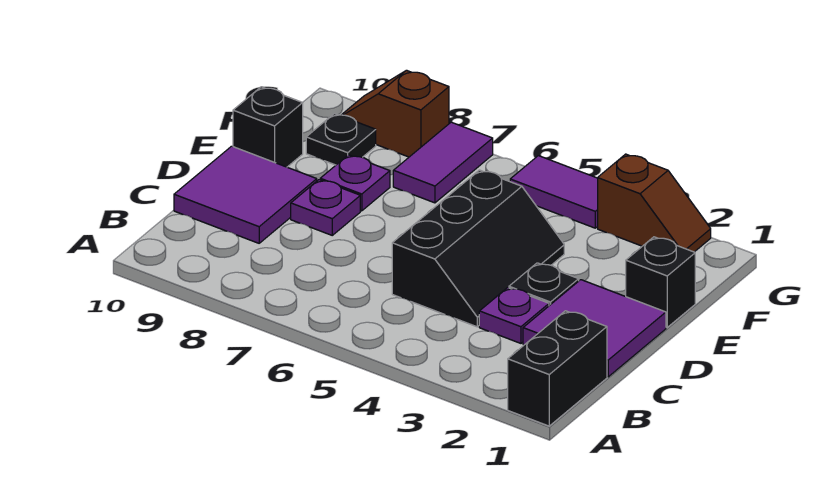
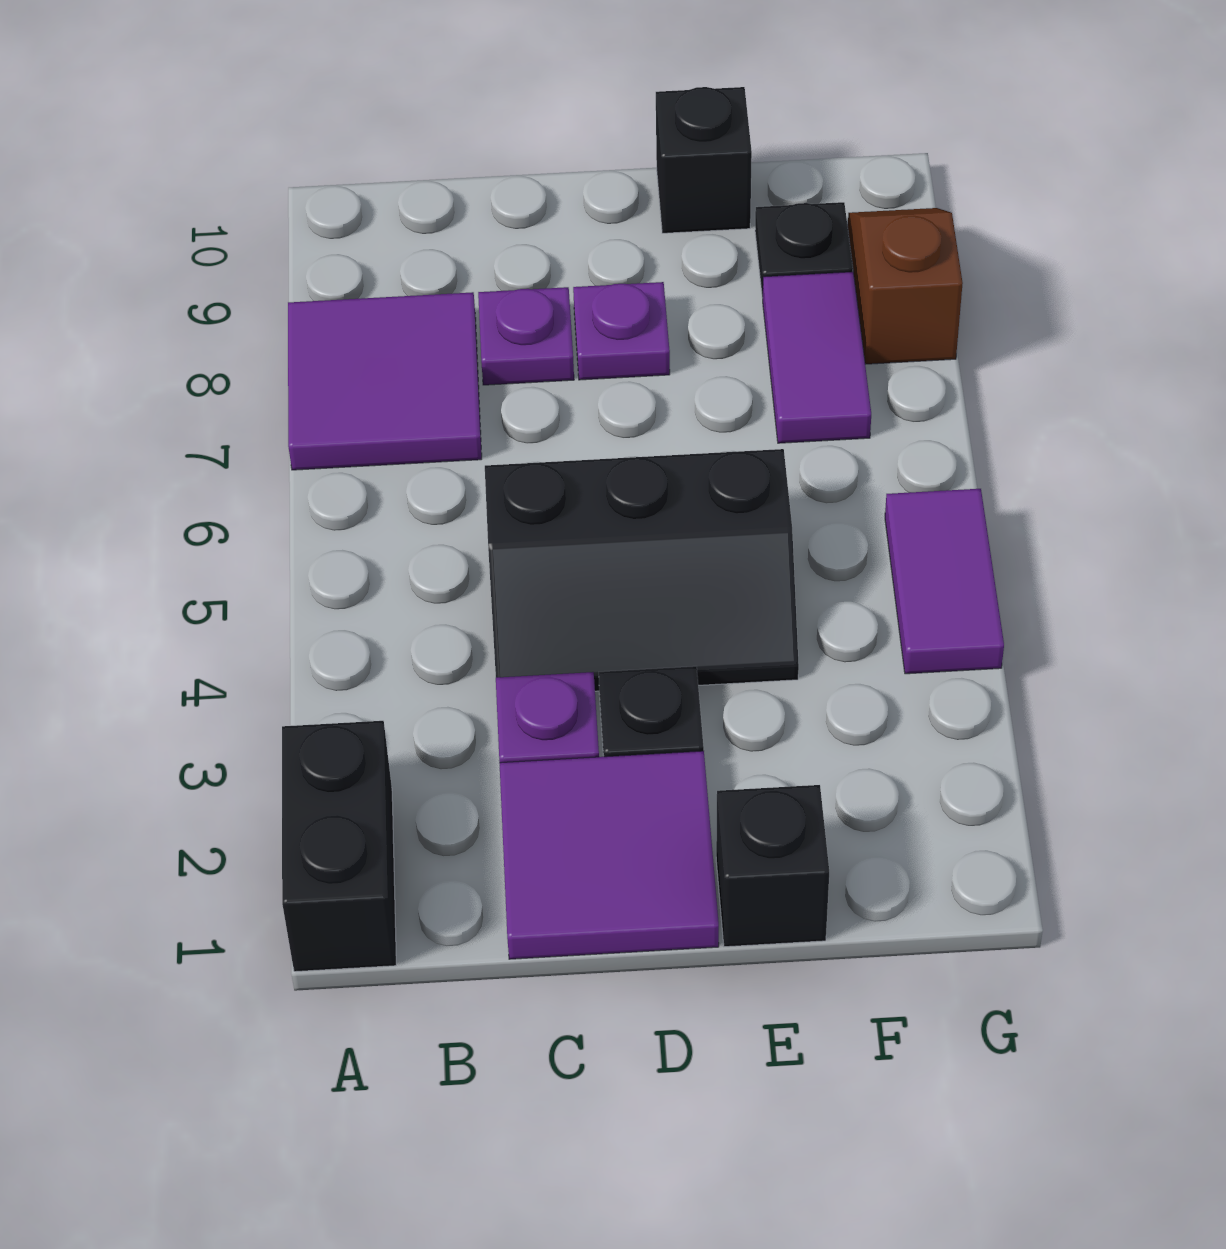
black brick A1:B1 level 1 -> black brick A1:A2 level 1
purple tile C9:D10 level 1 -> purple tile A7:B8 level 1
purple plate E8 level 1 -> purple plate C8 level 1
purple tile F7:G7 level 1 -> purple tile F7:F8 level 1
brown slope G2:G3 level 1 top 3 -> none

